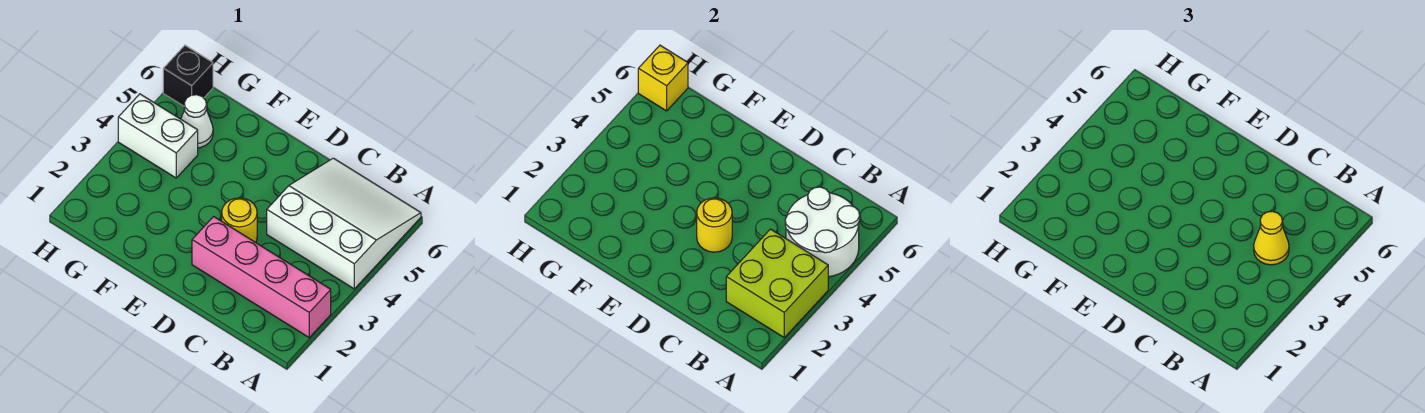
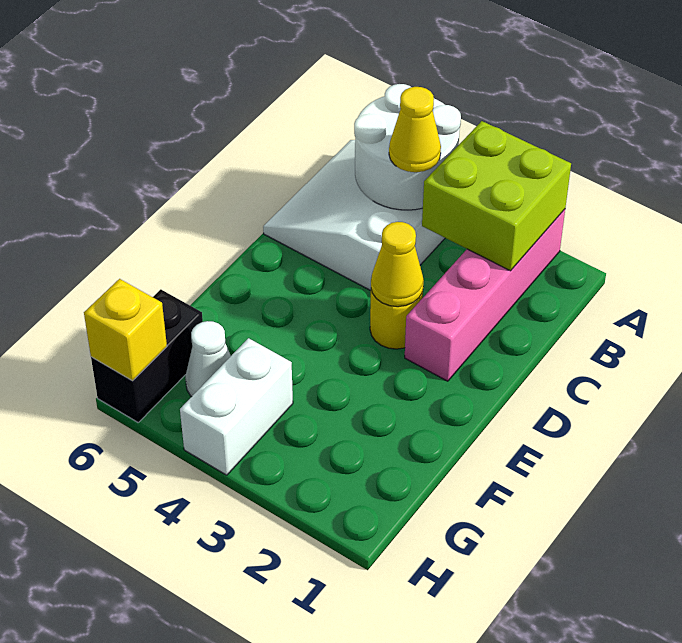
yellow round brick D3 level 2 -> yellow cone D3 level 2
black brick H6 level 1 -> black brick G6:H6 level 1

